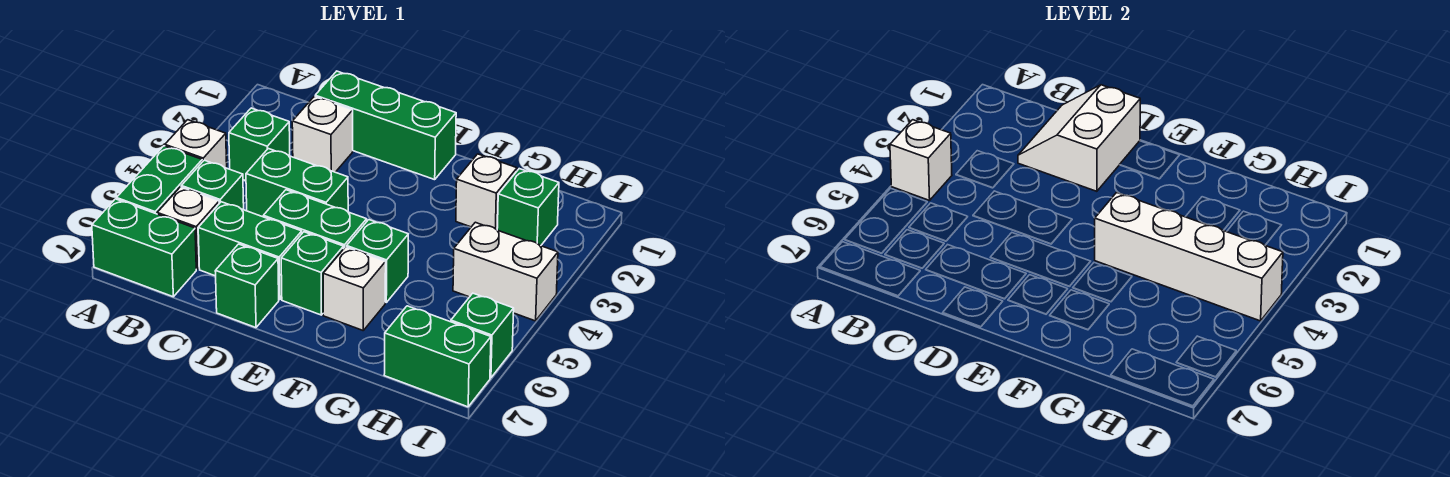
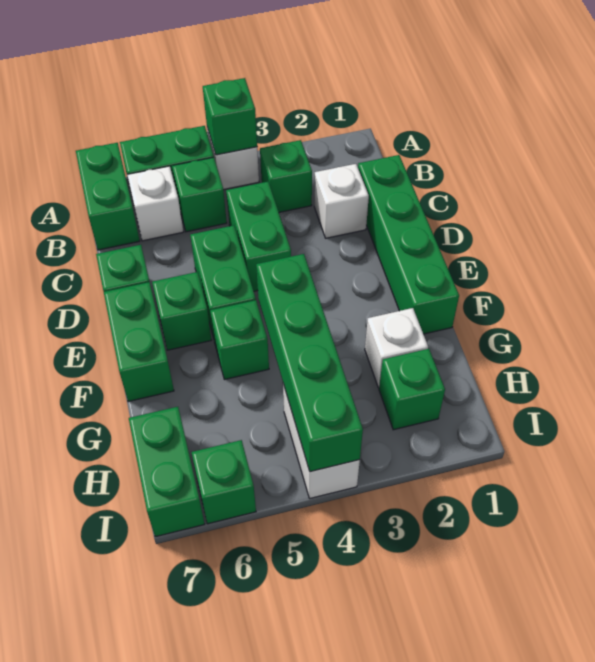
white brick A4 level 2 -> green brick A4 level 2
green brick C1:E1 level 1 -> green brick C1:F1 level 1
white slope C1:D2 level 2 top D -> none
green brick C6:D6 level 1 -> green brick E7:F7 level 1
white brick F4:I4 level 2 -> green brick F4:I4 level 2
white brick F6 level 1 -> none

